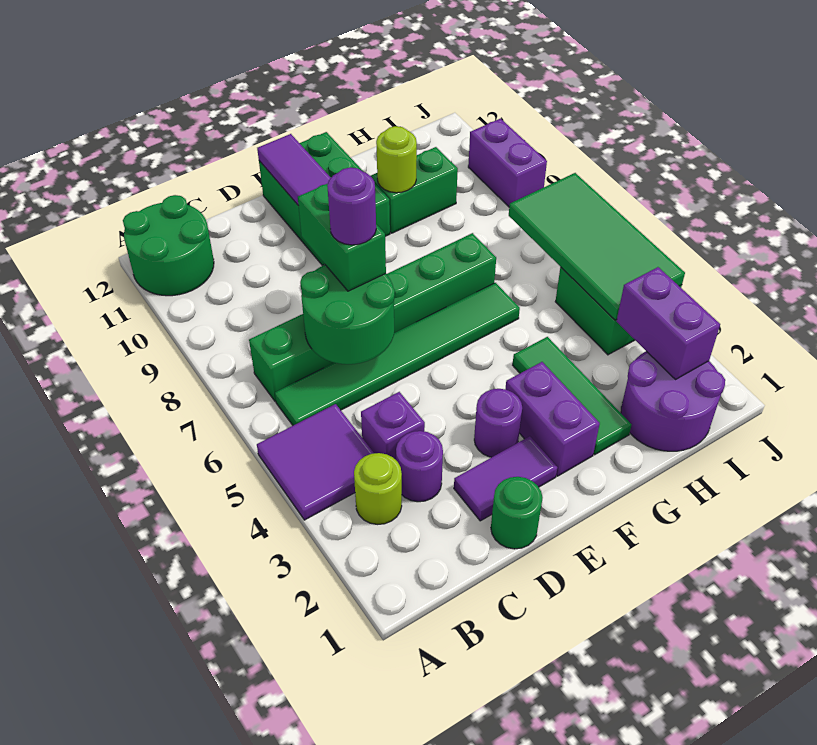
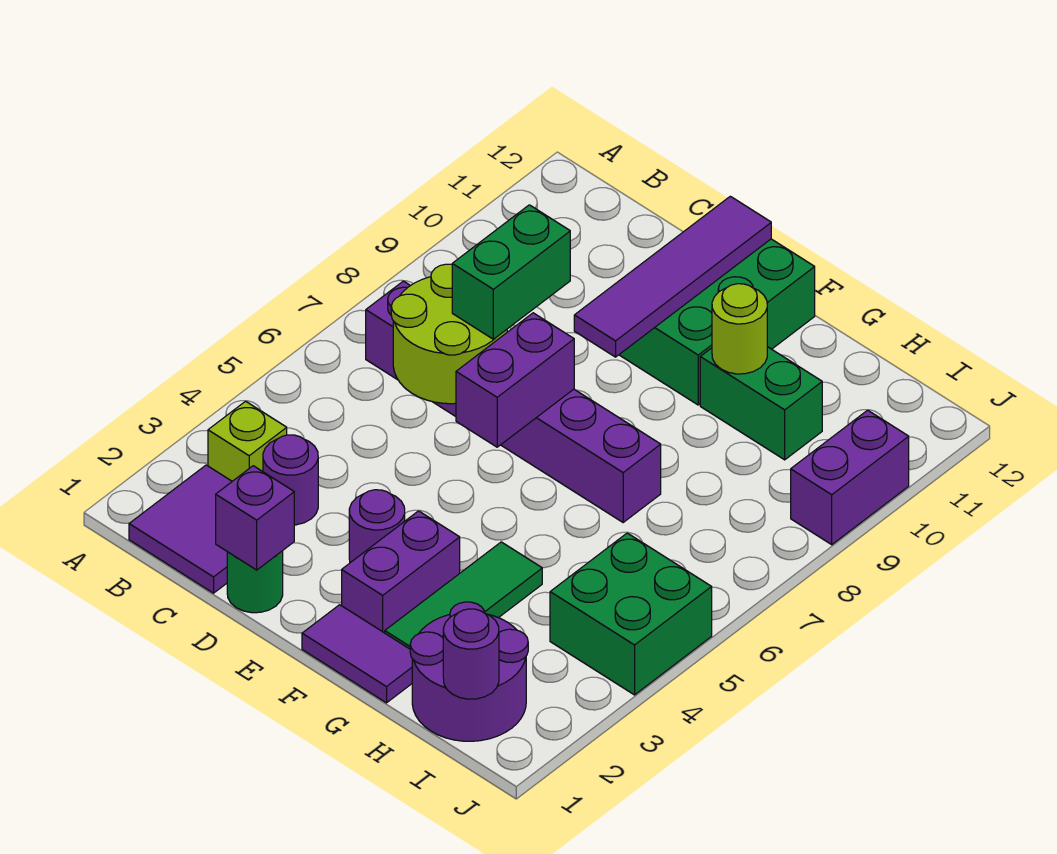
purple tile A4:B5 level 1 -> purple tile B1:C2 level 1
green round brick A11:B12 level 1 -> none
lime round brick B3 level 1 -> lime brick B3 level 1
green tile B6:G6 level 1 -> none
green brick B7:G7 level 1 -> purple brick B7:G7 level 1
purple brick C4 level 1 -> purple brick D1 level 2
green round brick C6:D7 level 2 -> lime round brick C6:D7 level 2
purple tile D2:E2 level 1 -> purple tile F1:G1 level 1
purple round brick D7 level 4 -> purple round brick I1 level 2
purple brick I2:I3 level 2 -> purple brick E6:E7 level 2
green tile I4:J7 level 2 -> none

